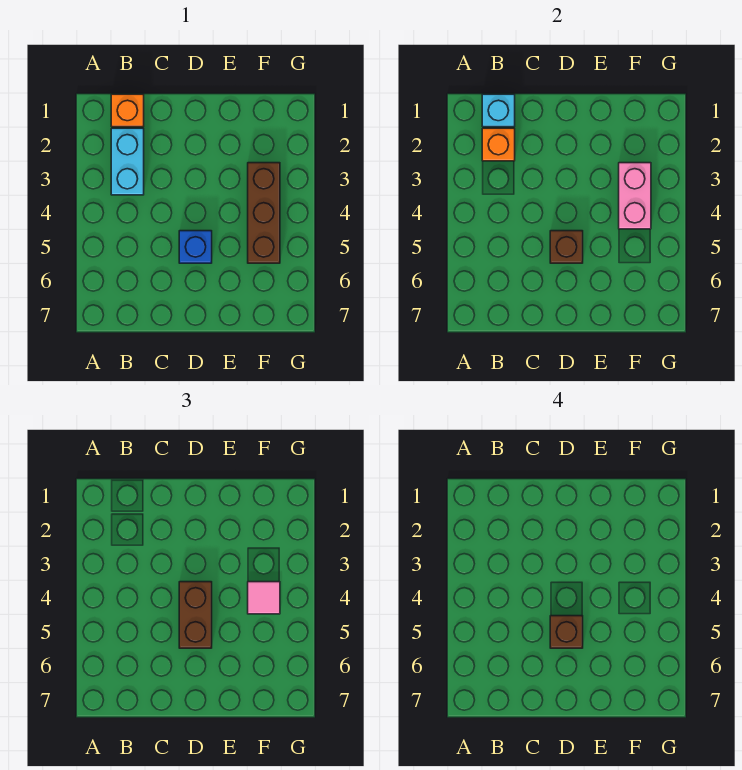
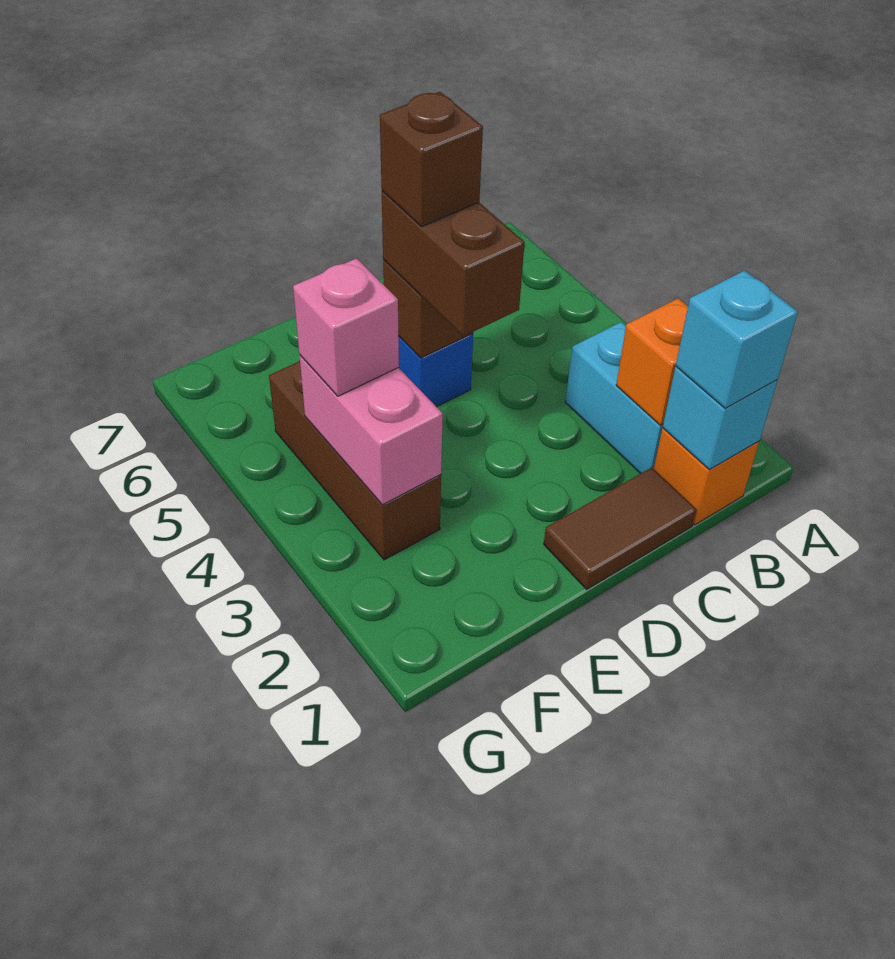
none -> cyan brick B1 level 3
none -> brown tile C1:D1 level 1
pink tile F4 level 3 -> pink brick F4 level 3

